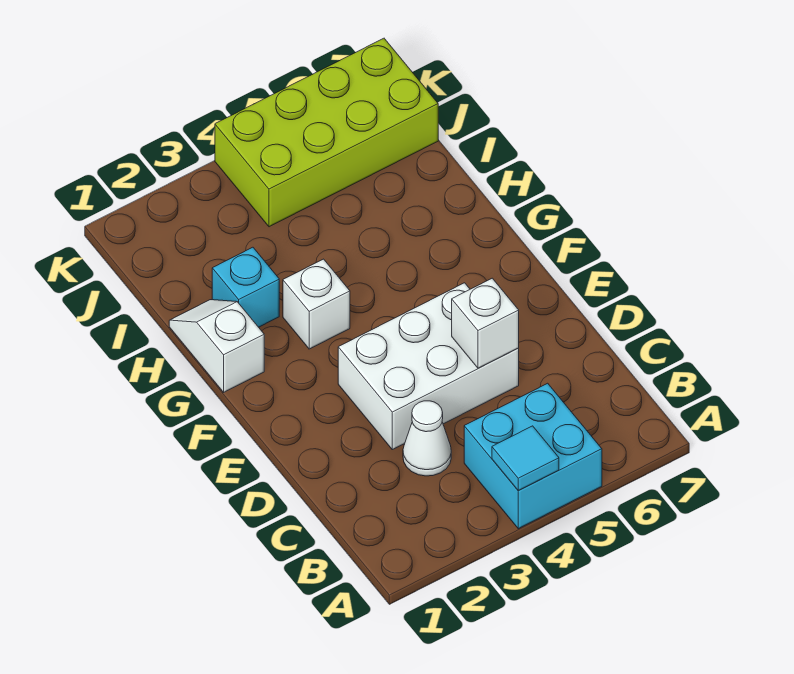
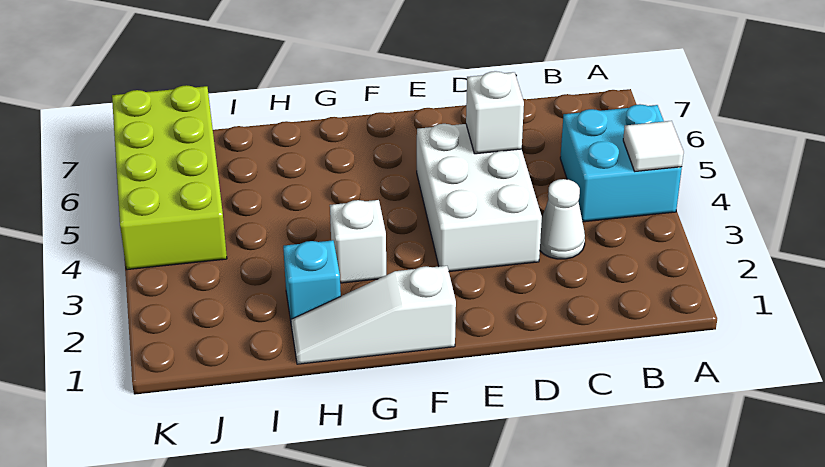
cyan tile A4 level 2 -> white tile A4 level 2
white slope G1:H1 level 1 top G -> white slope F1:H1 level 1 top F

